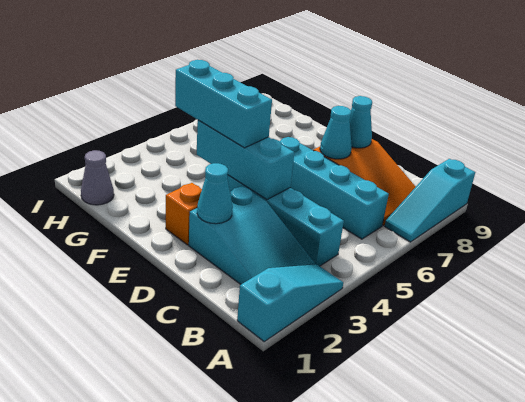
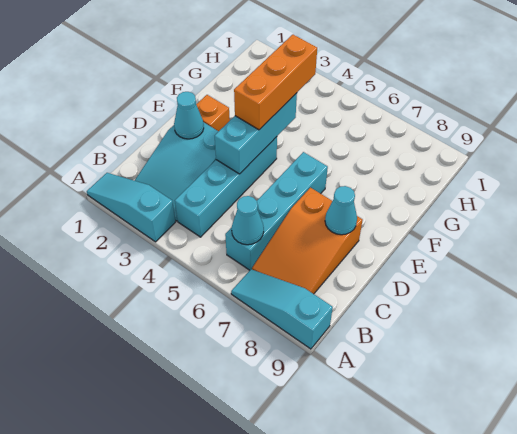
cyan slope A1:A3 level 1 top 1 -> cyan slope A1:A3 level 1 top 3
cyan cone D7 level 2 -> cyan cone B6 level 2
cyan brick E4:G4 level 3 -> orange brick E4:G4 level 3
grey cone H1 level 1 -> none

